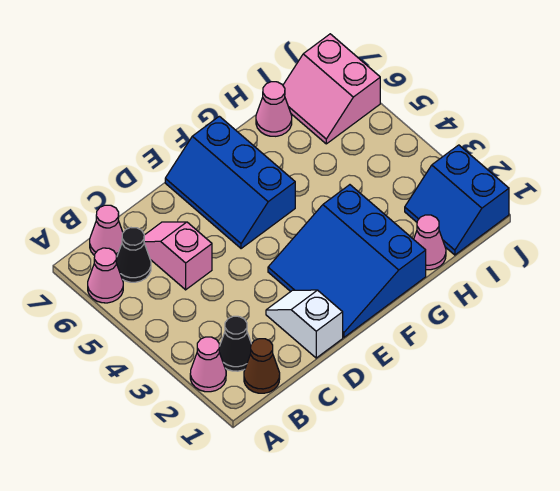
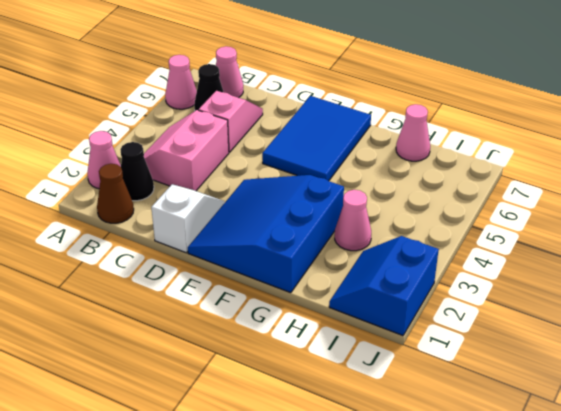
blue slope E5:F7 level 1 top F -> blue tile E5:F7 level 1
pink cone H1 level 1 -> pink cone H3 level 1
pink slope I6:J7 level 1 top J -> pink slope B3:C4 level 1 top C

